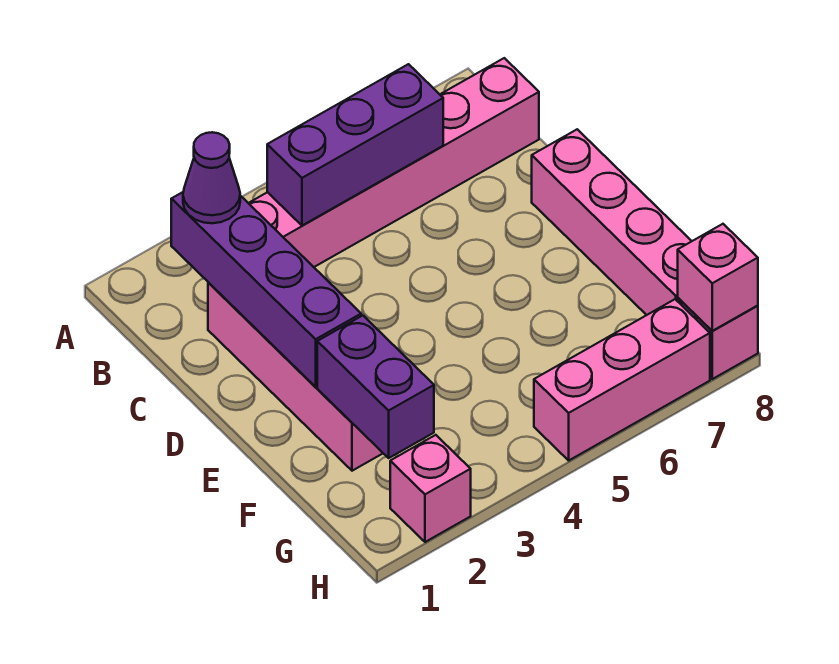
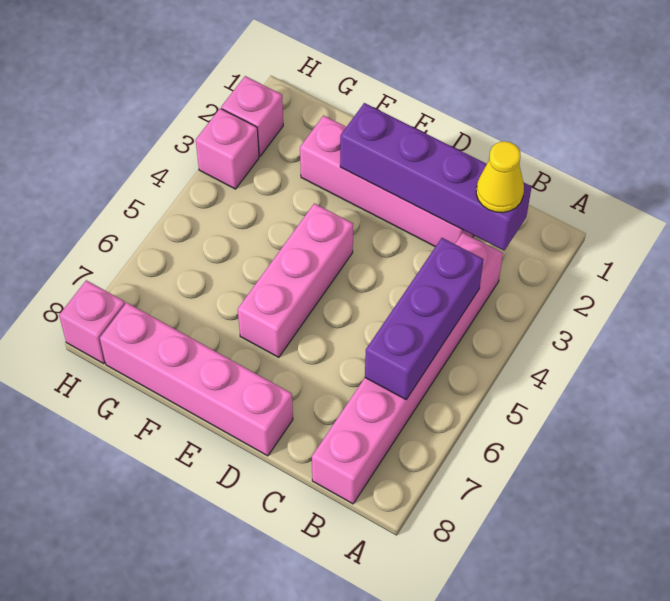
purple cone B2 level 3 -> yellow cone B2 level 3
purple brick F2:G2 level 2 -> none
pink brick H5:H7 level 1 -> pink brick E4:E6 level 1
pink brick H8 level 2 -> pink brick H3 level 1

